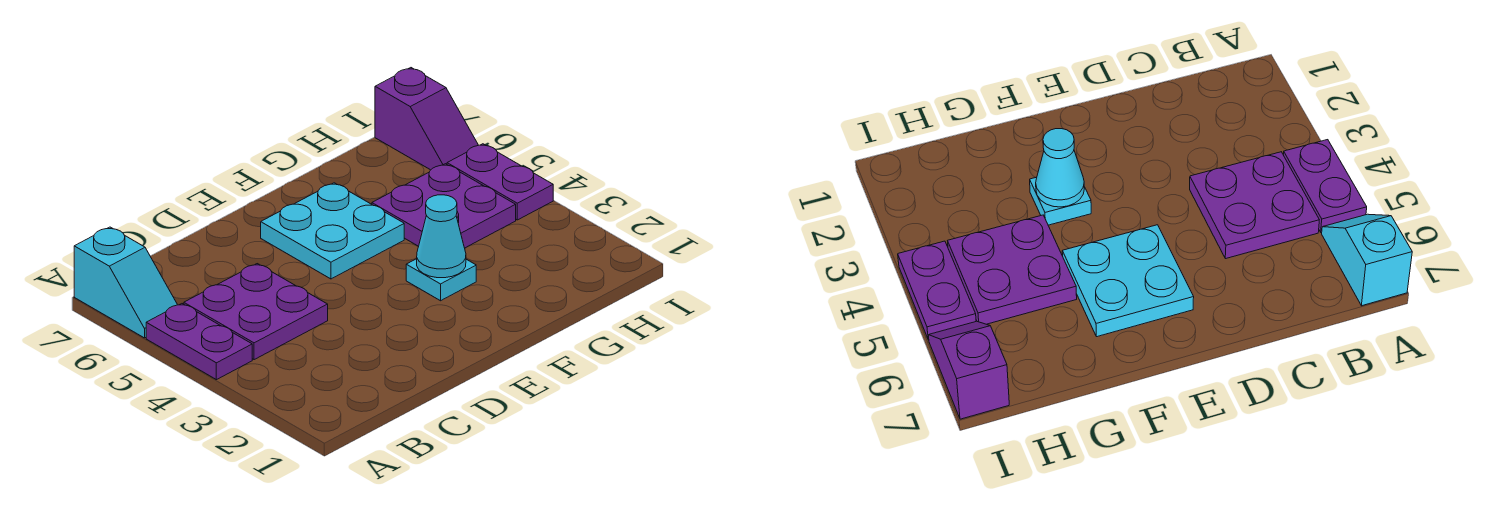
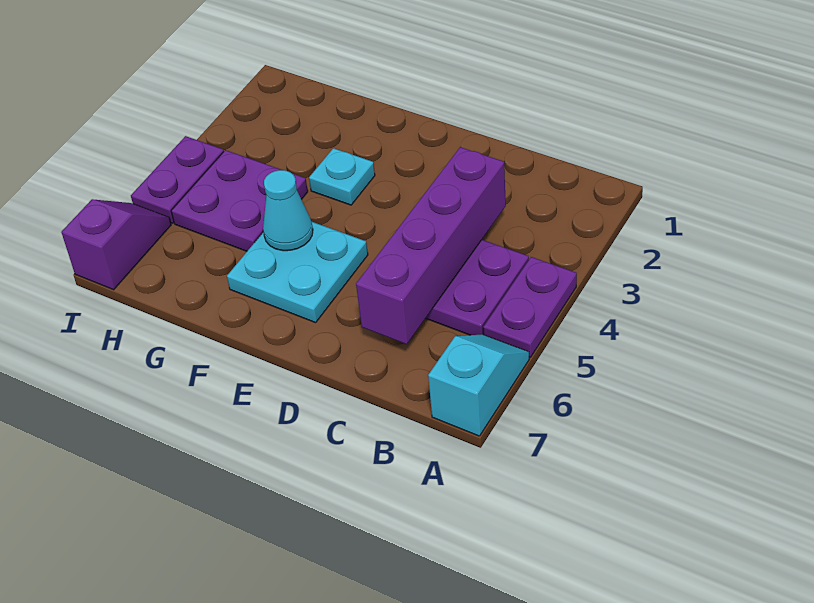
none -> purple brick C3:C6 level 2
cyan cone F3 level 2 -> cyan cone F5 level 2

